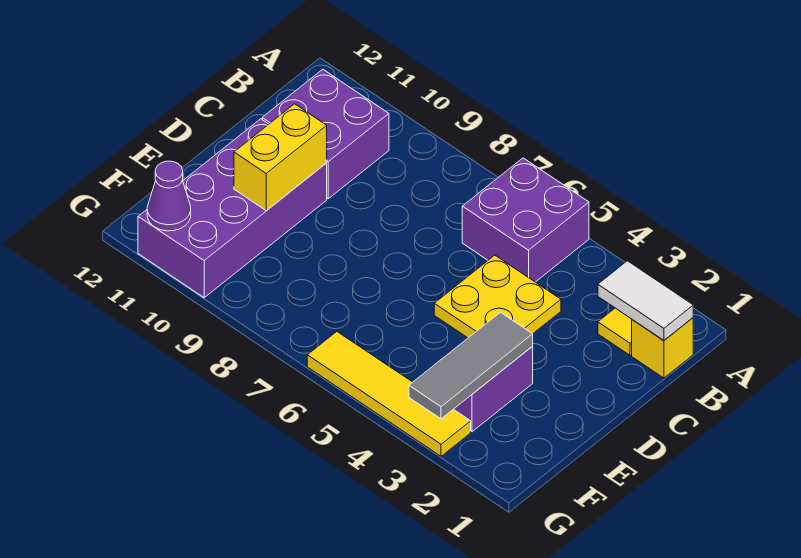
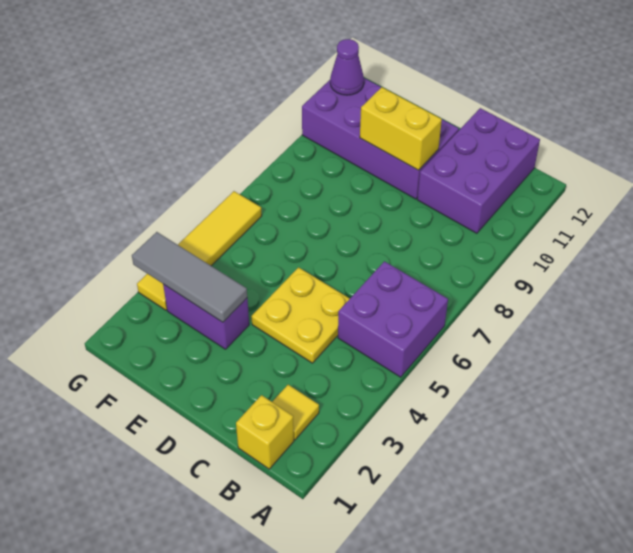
white tile B1:B2 level 2 -> none
purple brick B10:C11 level 1 -> purple brick B10:C12 level 1

